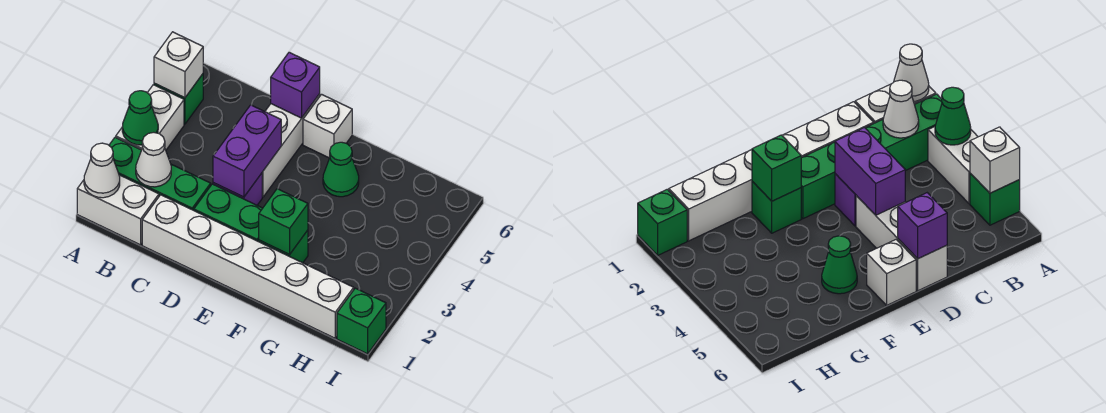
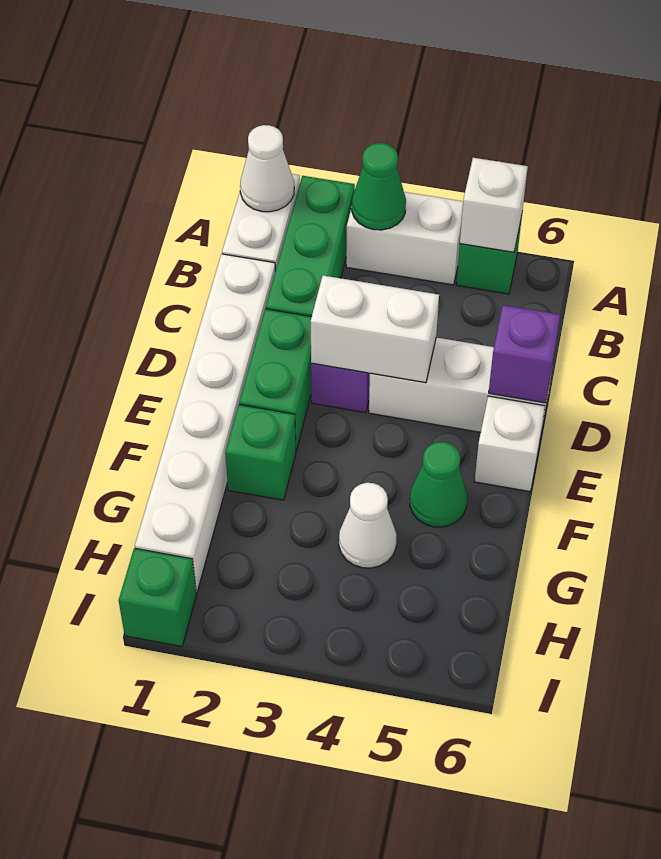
white cone B2 level 2 -> white cone G4 level 1
purple brick D3:D4 level 2 -> white brick D3:D4 level 2
green brick F2 level 2 -> none

